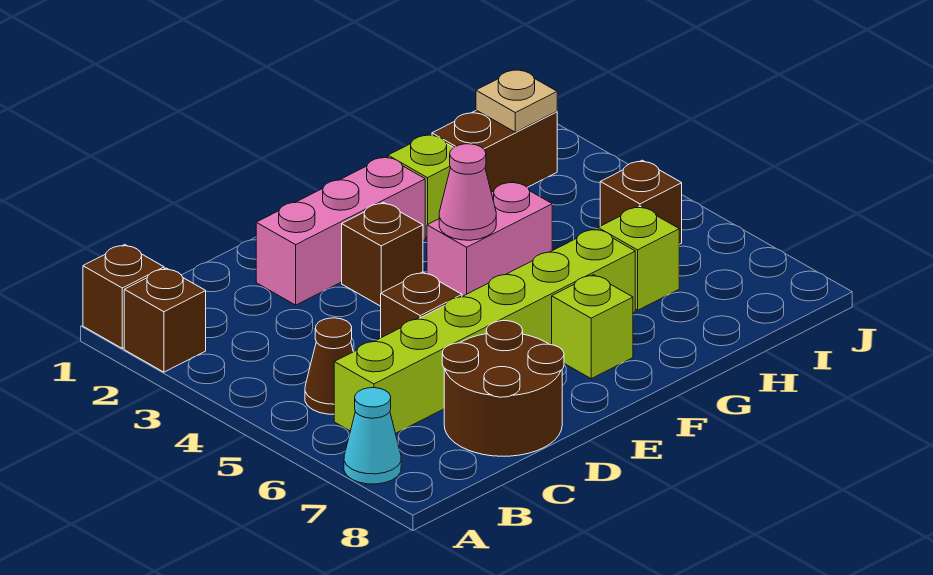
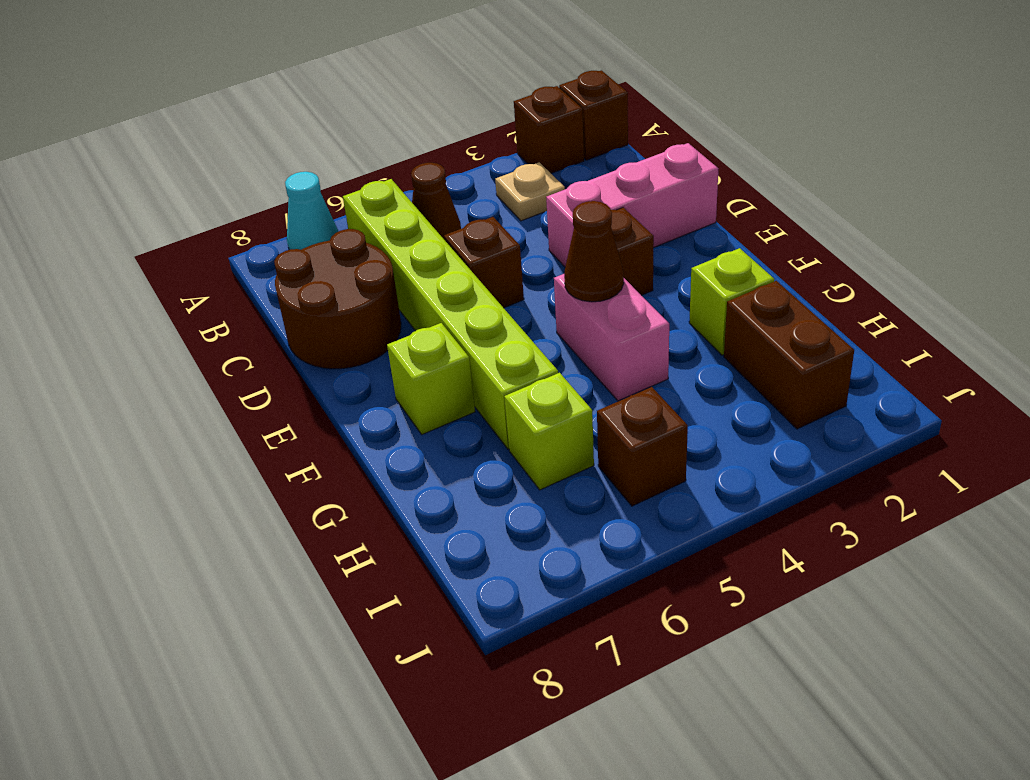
pink brick D2:F2 level 1 -> pink brick D1:D3 level 1
pink cone F4 level 2 -> brown cone F4 level 2
tan plate I2 level 2 -> tan plate B3 level 1

